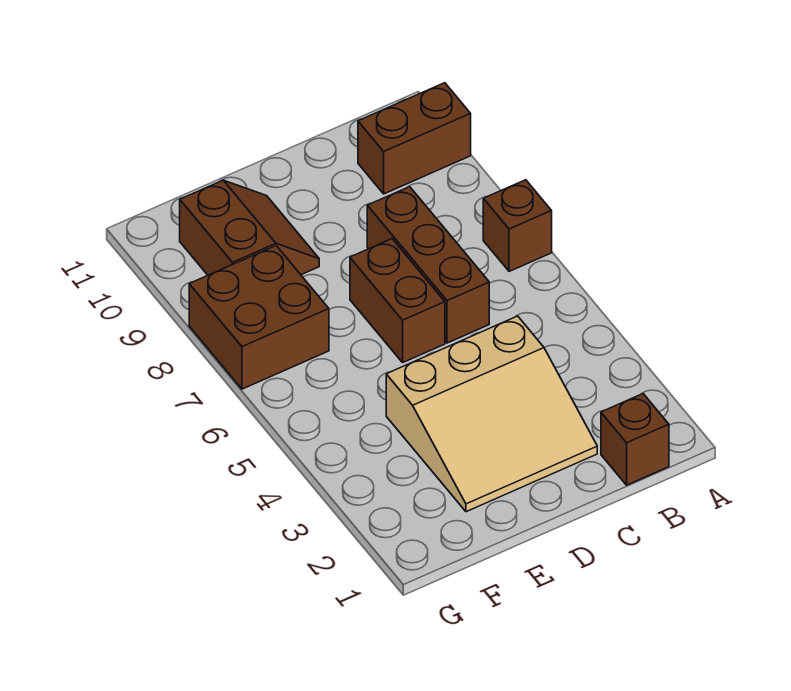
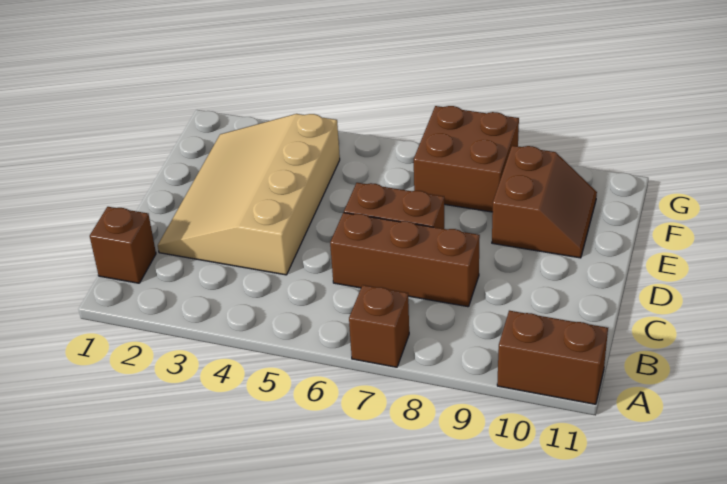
brown brick A10:B10 level 1 -> brown brick A10:A11 level 1
tan slope C2:E4 level 1 top 4 -> tan slope C2:F4 level 1 top 4
brown slope E9:F10 level 1 top F -> brown slope E9:F10 level 1 top 9

